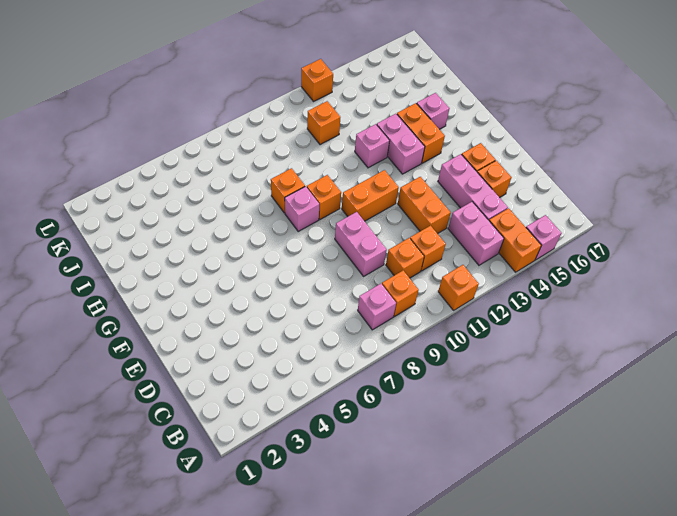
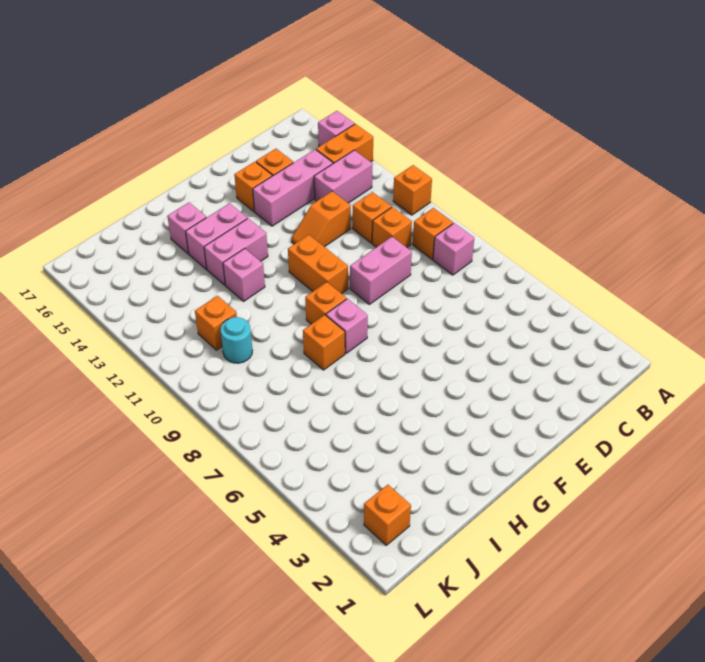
orange brick D12:E12 level 1 -> orange slope D12:E12 level 1 top D
orange brick G14:H14 level 1 -> pink brick G14:H14 level 1
none -> cyan round brick J10 level 1
orange brick L12 level 1 -> orange brick K2 level 1

